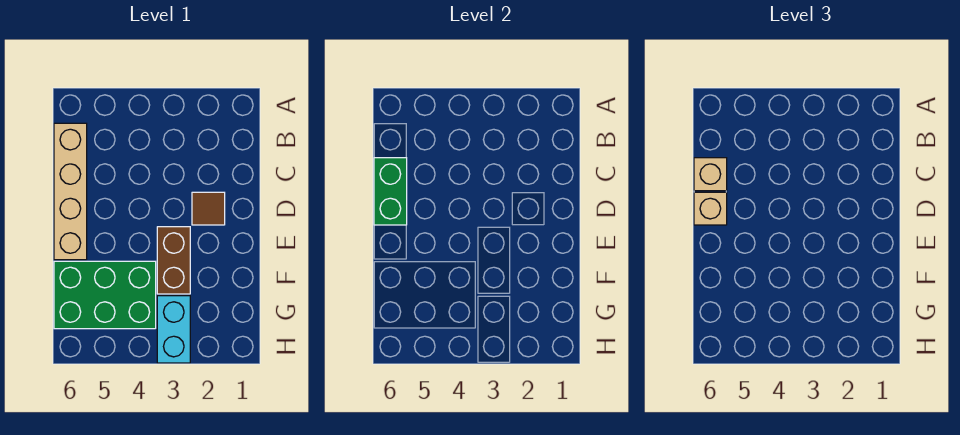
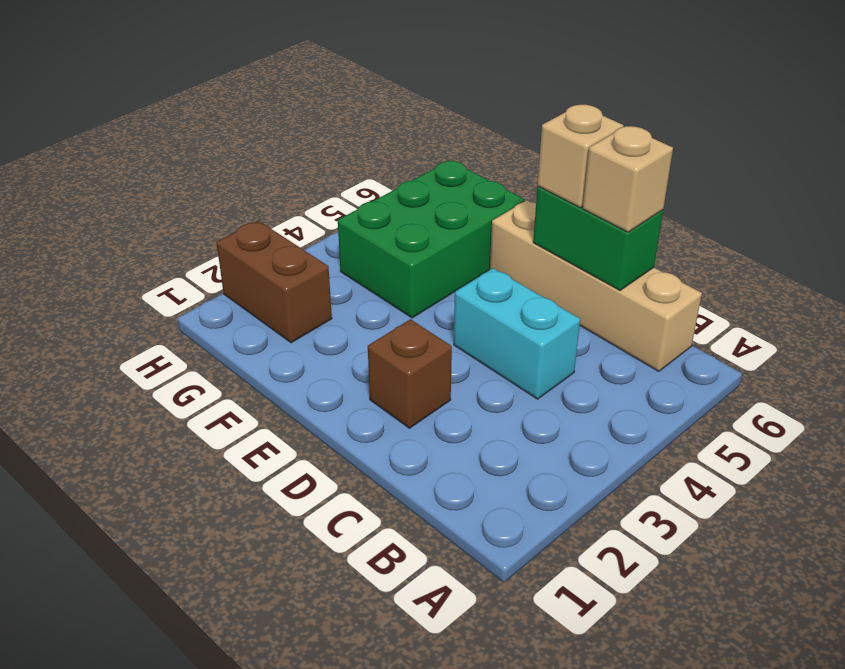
brown tile D2 level 1 -> brown brick D2 level 1
brown brick E3:F3 level 1 -> brown brick G2:H2 level 1
cyan brick G3:H3 level 1 -> cyan brick C4:D4 level 1

